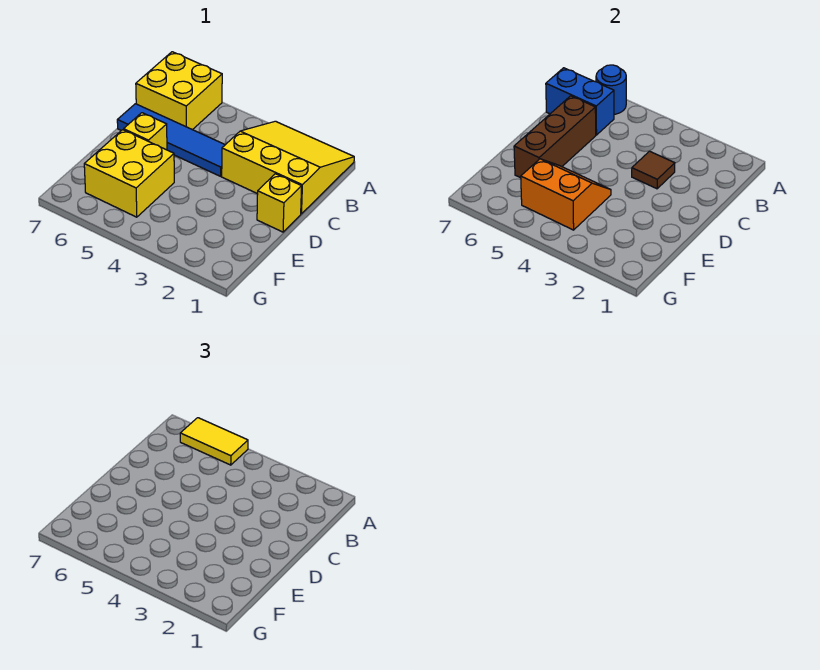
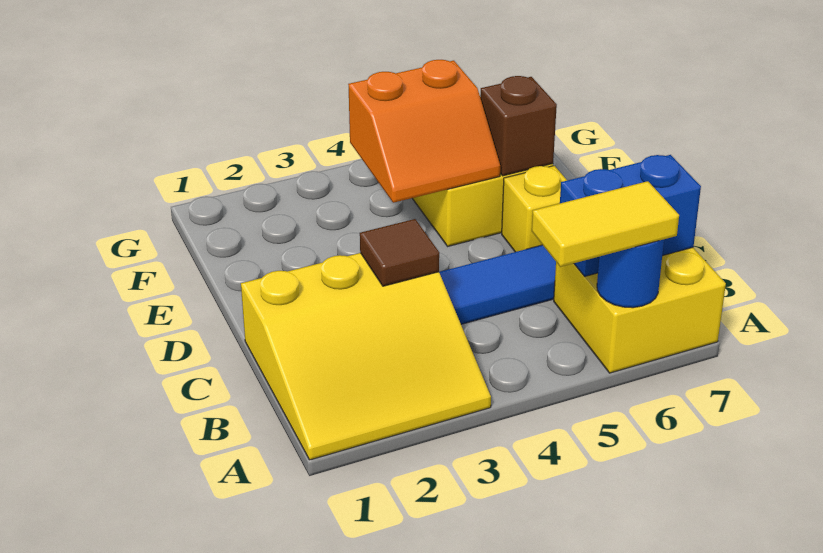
brown brick C6:E6 level 2 -> brown brick E6 level 2
yellow brick D1 level 1 -> none

